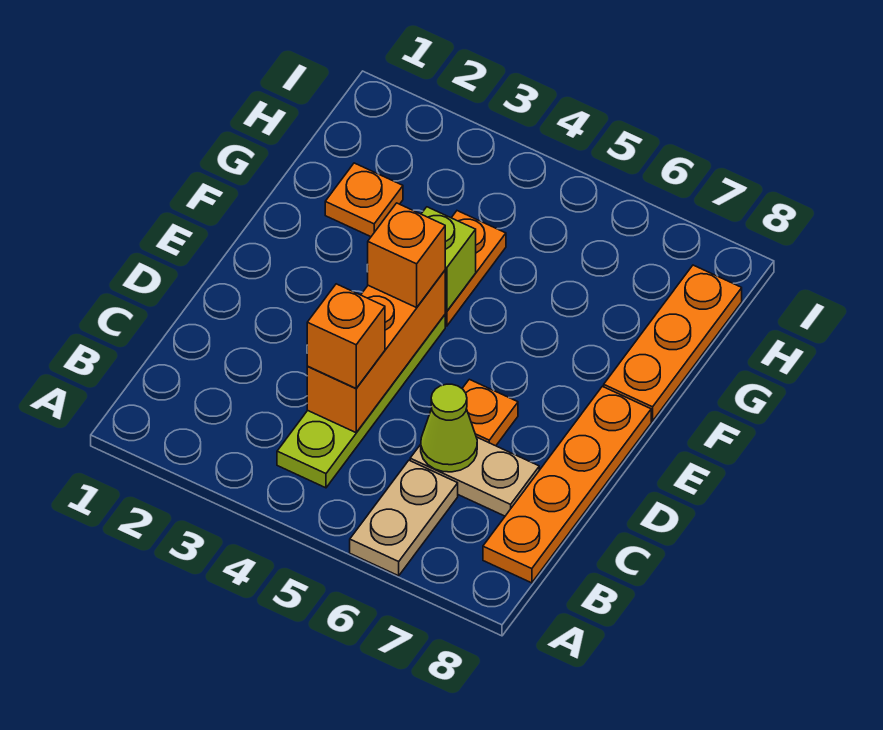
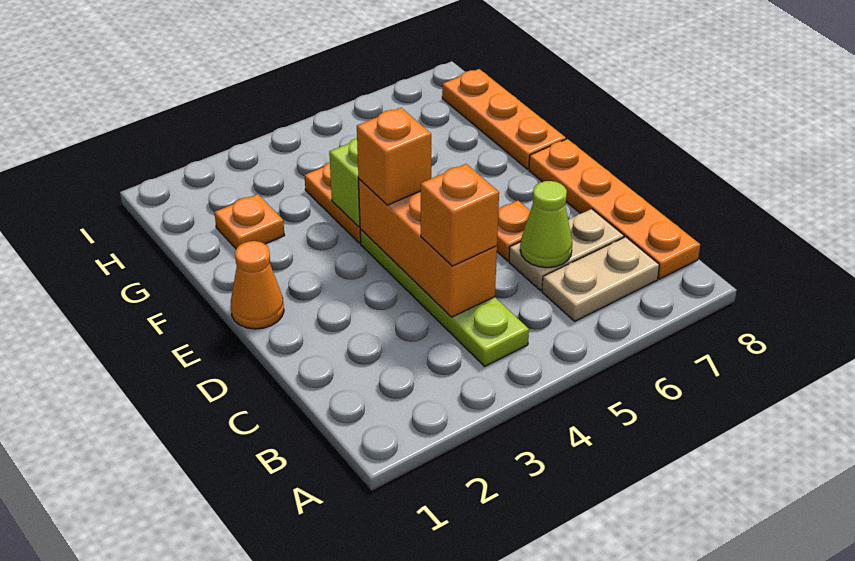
tan plate A6:B6 level 1 -> tan plate B6:B7 level 1
none -> orange cone E1 level 1

